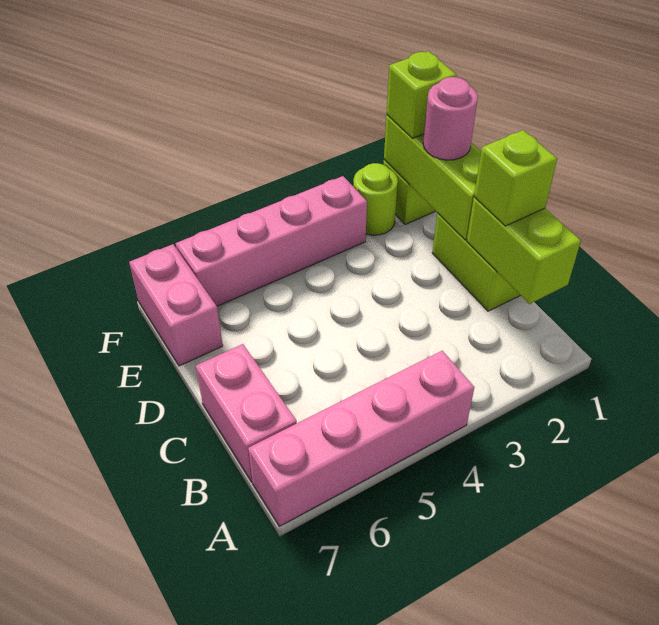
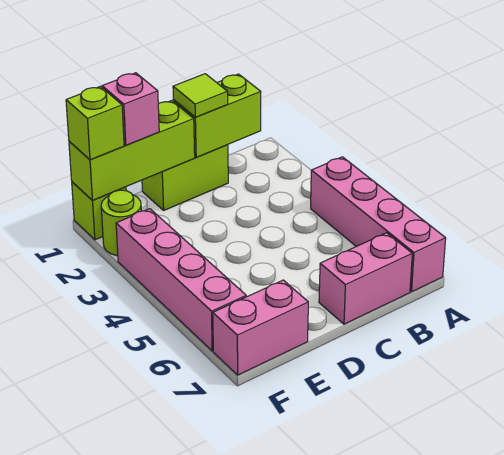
lime brick C1 level 3 -> lime tile C1 level 3
pink round brick E1 level 3 -> pink brick E1 level 3

